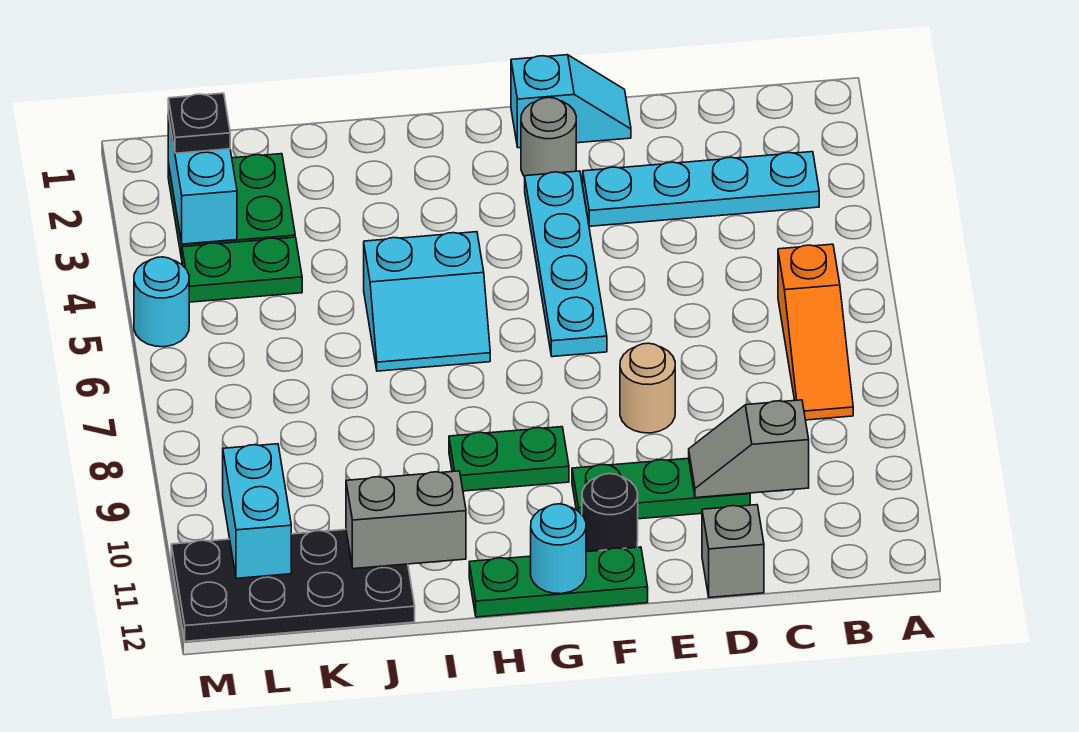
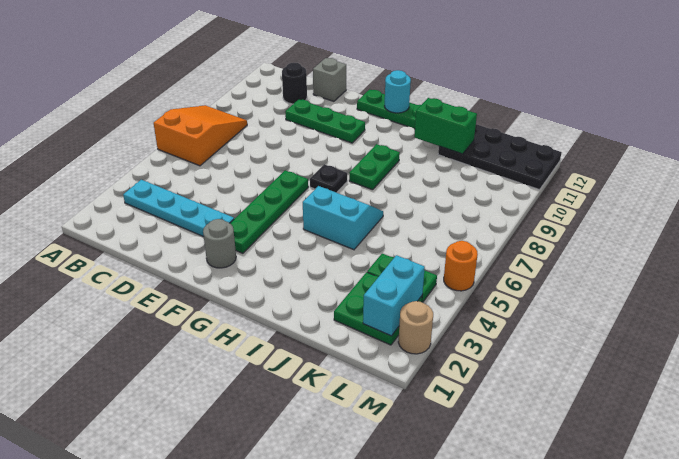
orange slope B6:B8 level 1 top 6 -> orange slope A6:B8 level 1 top 6
grey slope C10:D10 level 2 top C -> none
cyan slope E1:F1 level 1 top F -> none
tan round brick E8 level 1 -> tan round brick M2 level 1
cyan plate F3:F6 level 1 -> green plate F3:F6 level 1
black round brick F11 level 1 -> black round brick C11 level 1
green plate G9:H9 level 1 -> green plate H8:H9 level 1
grey brick I11:J11 level 2 -> green brick I11:J11 level 2
black plate L2 level 3 -> black plate G7 level 1
cyan brick L10:L11 level 2 -> none
cyan round brick M5 level 1 -> orange round brick M5 level 1

